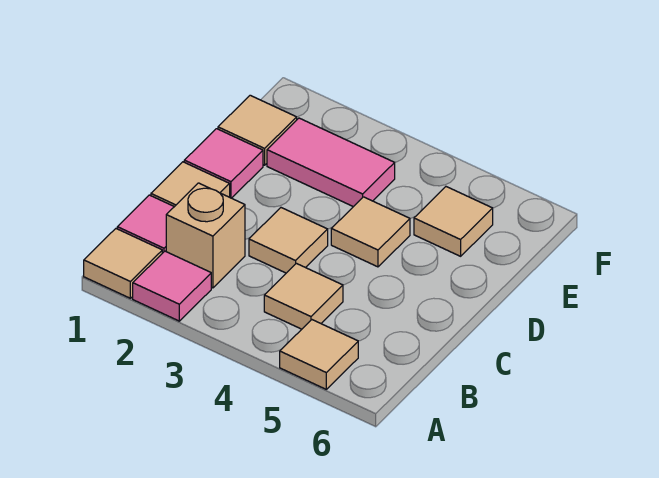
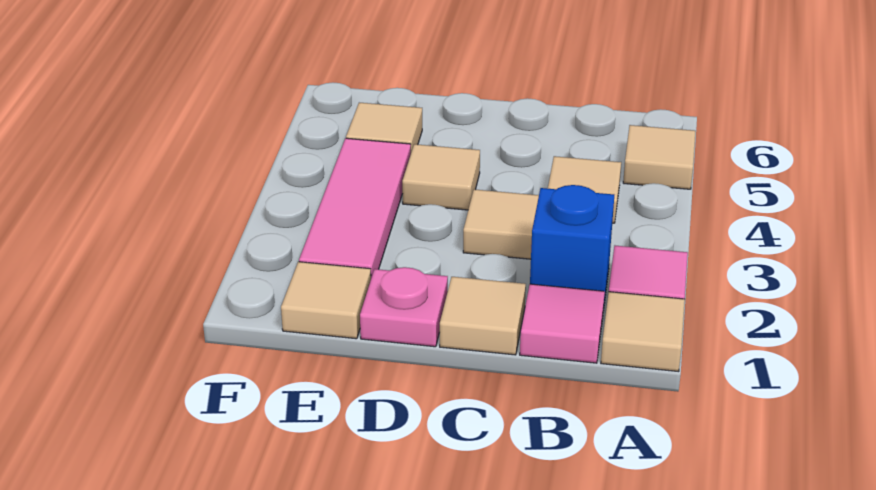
tan brick B2 level 1 -> blue brick B2 level 1
pink tile D1 level 1 -> pink plate D1 level 1
pink tile E2:E3 level 1 -> pink tile E2:E4 level 1

